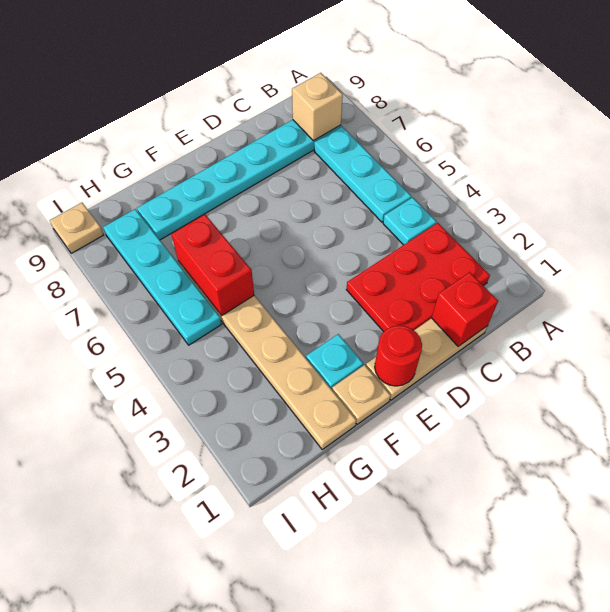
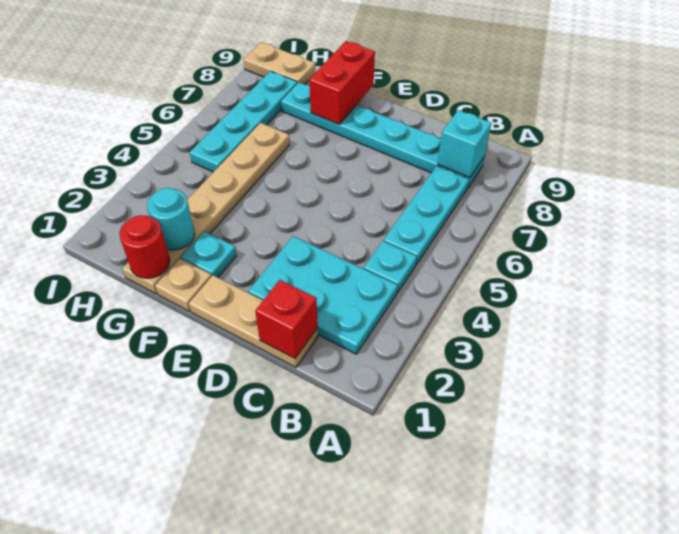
red plate B2:D3 level 1 -> cyan plate B2:D3 level 1
tan brick B8 level 2 -> cyan brick B8 level 2
red round brick E1 level 2 -> red round brick G1 level 2
none -> cyan round brick G2 level 2
red brick G5:G6 level 2 -> red brick F8:F9 level 2
tan plate I9 level 1 -> tan plate H9:I9 level 1

